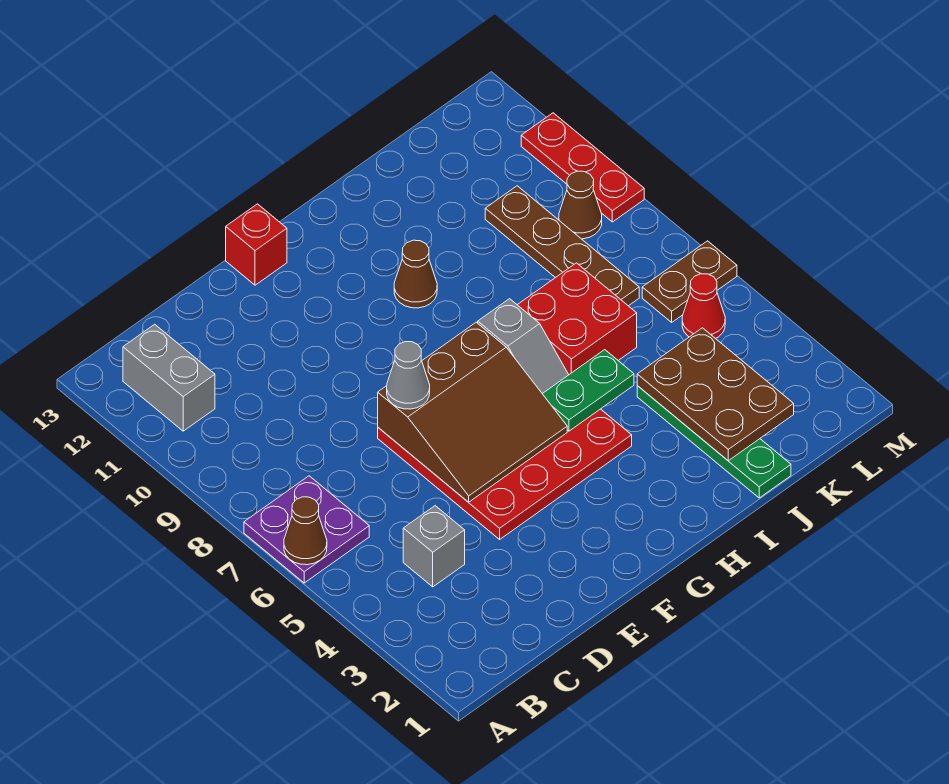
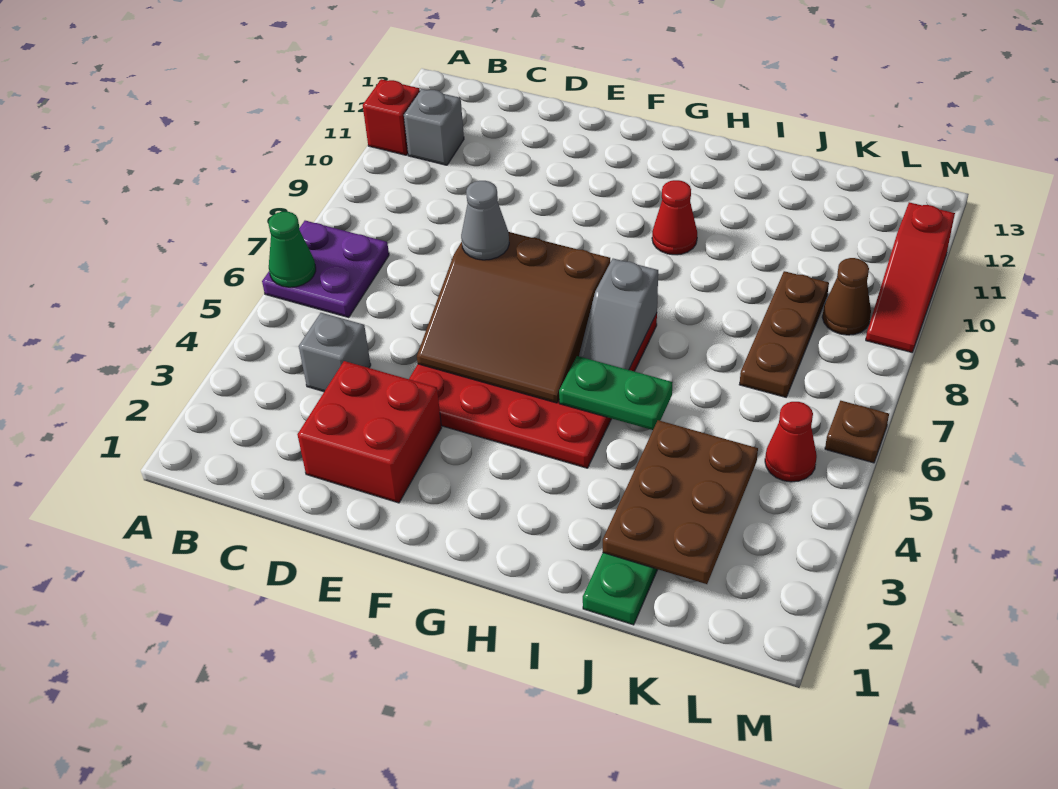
brown cone A6 level 2 -> green cone A6 level 2
grey brick B11:B12 level 1 -> grey brick B11 level 1
red brick F13 level 1 -> red brick A11 level 1
brown cone H10 level 1 -> red cone H10 level 1
red brick I6:J7 level 1 -> red brick D2:E3 level 1
brown plate K7:K10 level 1 -> brown plate K7:K9 level 1
brown plate L6:M6 level 1 -> brown plate M6 level 1
red plate M9:M11 level 1 -> red slope M9:M11 level 1 top 11

